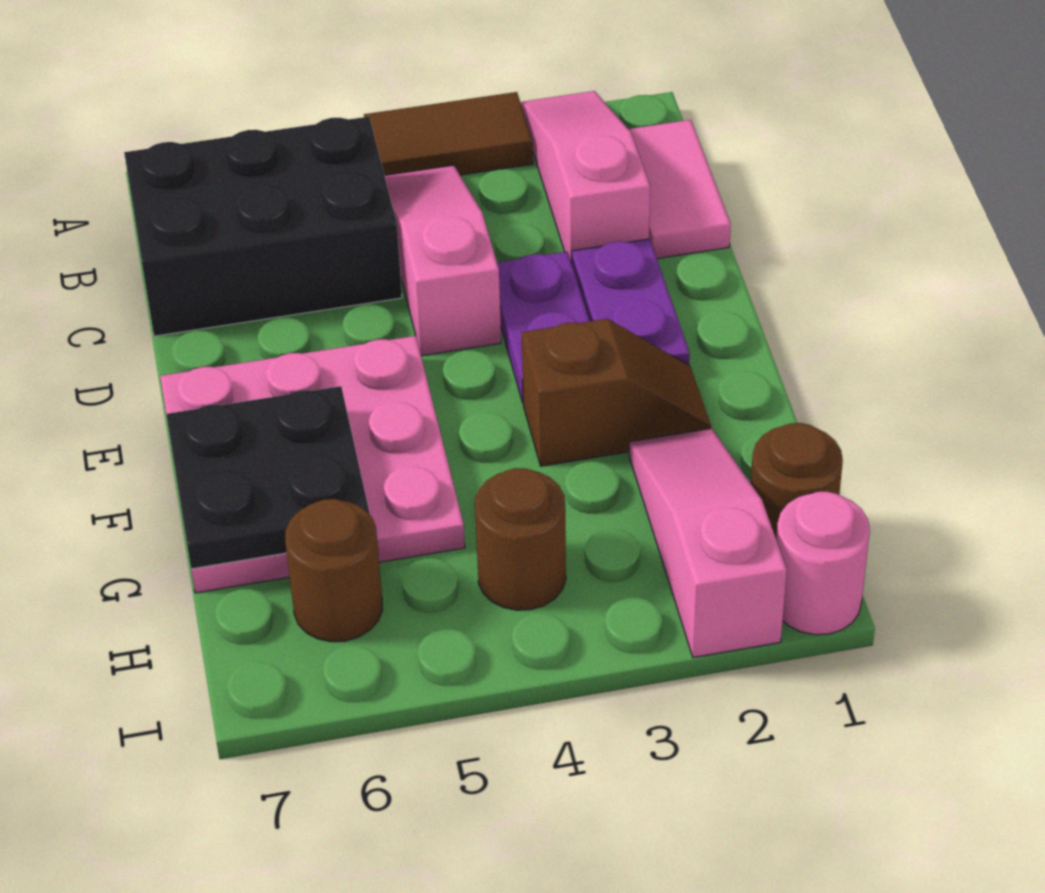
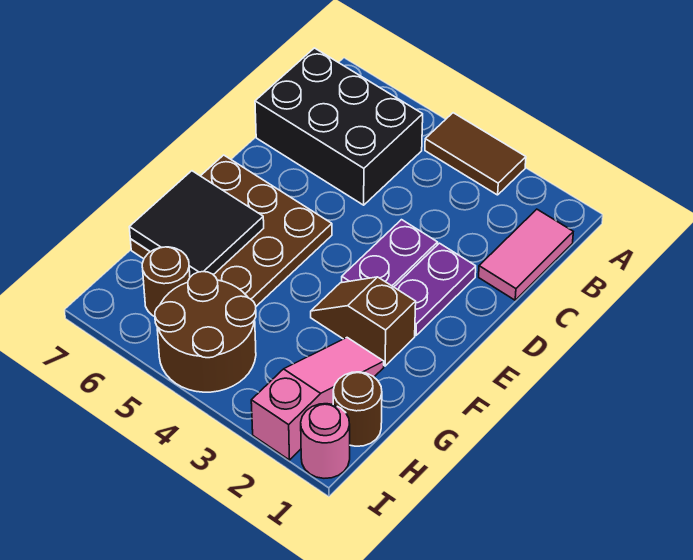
pink slope A2:C2 level 1 top C -> none
pink slope B4:D4 level 1 top D -> none
pink plate E5:G7 level 1 -> brown plate E5:G7 level 1
brown slope F2:F3 level 1 top 3 -> brown slope F2:F3 level 1 top 2
black plate F6:G7 level 2 -> black tile F6:G7 level 2
brown round brick H4 level 1 -> brown round brick H4:I5 level 1

